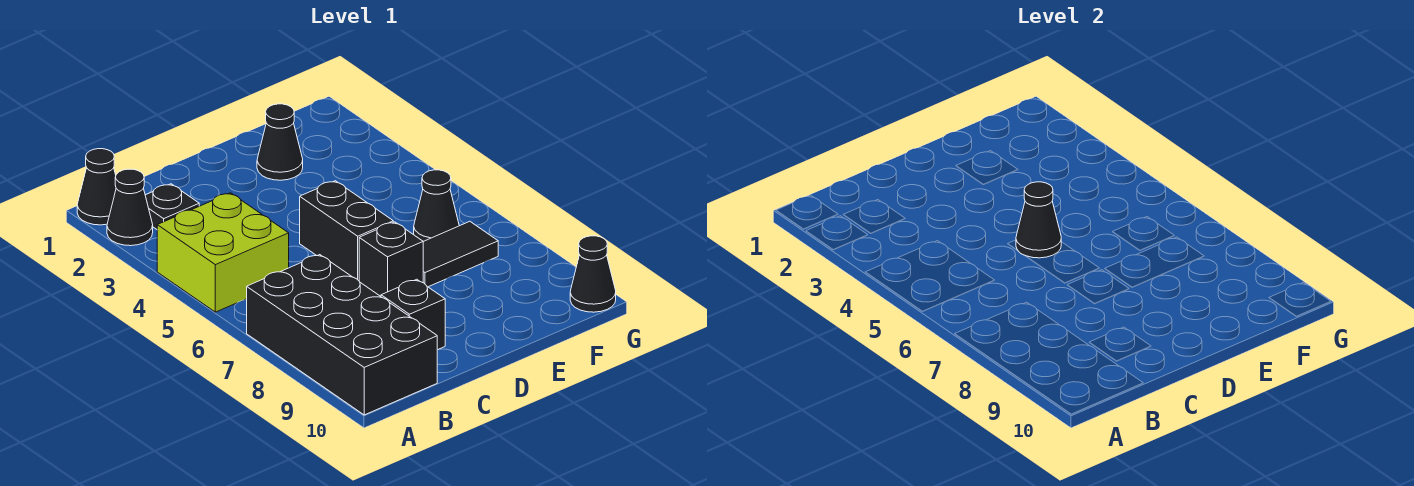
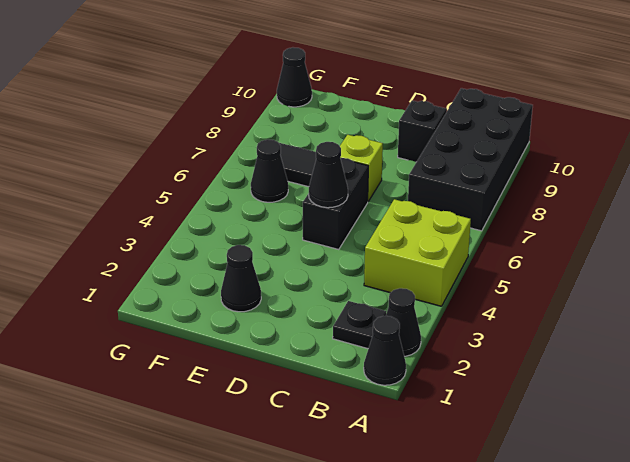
black brick D7 level 1 -> lime brick D7 level 1

